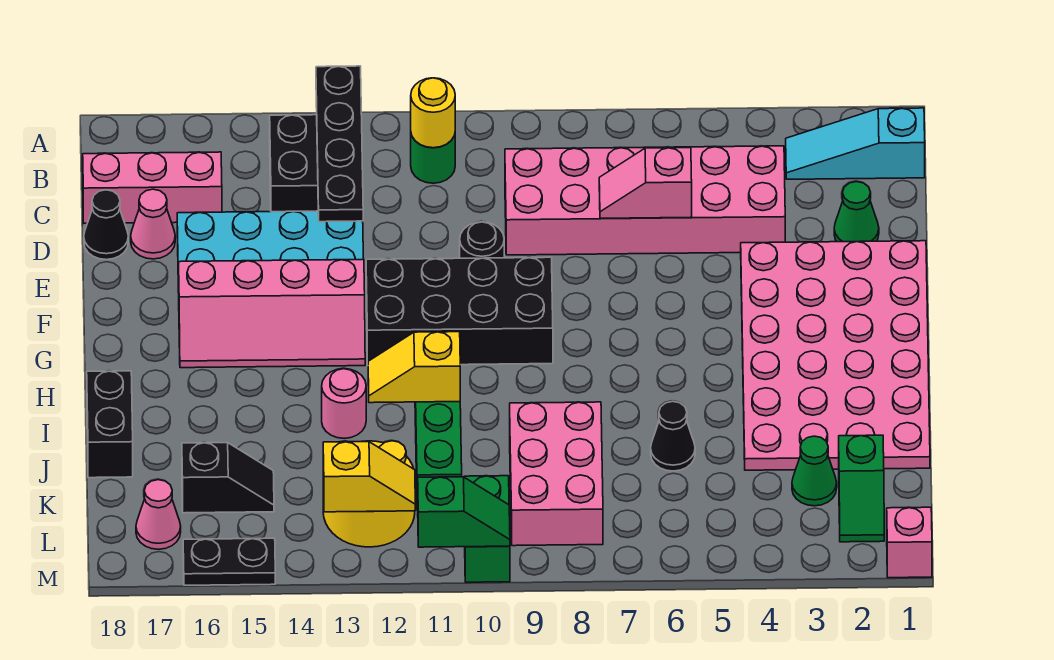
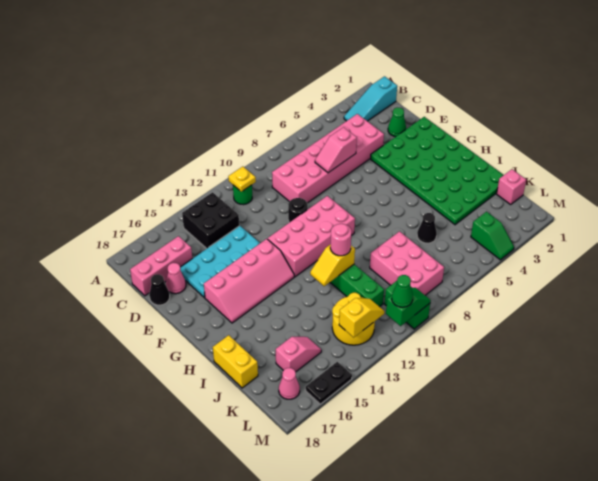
black plate A13:D13 level 2 -> none
yellow round brick B11 level 2 -> yellow plate B11 level 2
pink plate E1:J4 level 1 -> green plate E1:J4 level 1
black brick F9:G12 level 1 -> pink brick F9:G12 level 1
pink round brick I13 level 1 -> pink round brick I11 level 3
black brick I18:J18 level 1 -> yellow brick I18:J18 level 1
green slope K2:L2 level 1 top K -> green slope L4:M4 level 1 top L
green cone K3 level 1 -> green cone M11 level 3
black slope K15:K16 level 1 top 16 -> pink slope K15:K16 level 1 top 16
pink brick M1 level 1 -> pink brick K1 level 1

